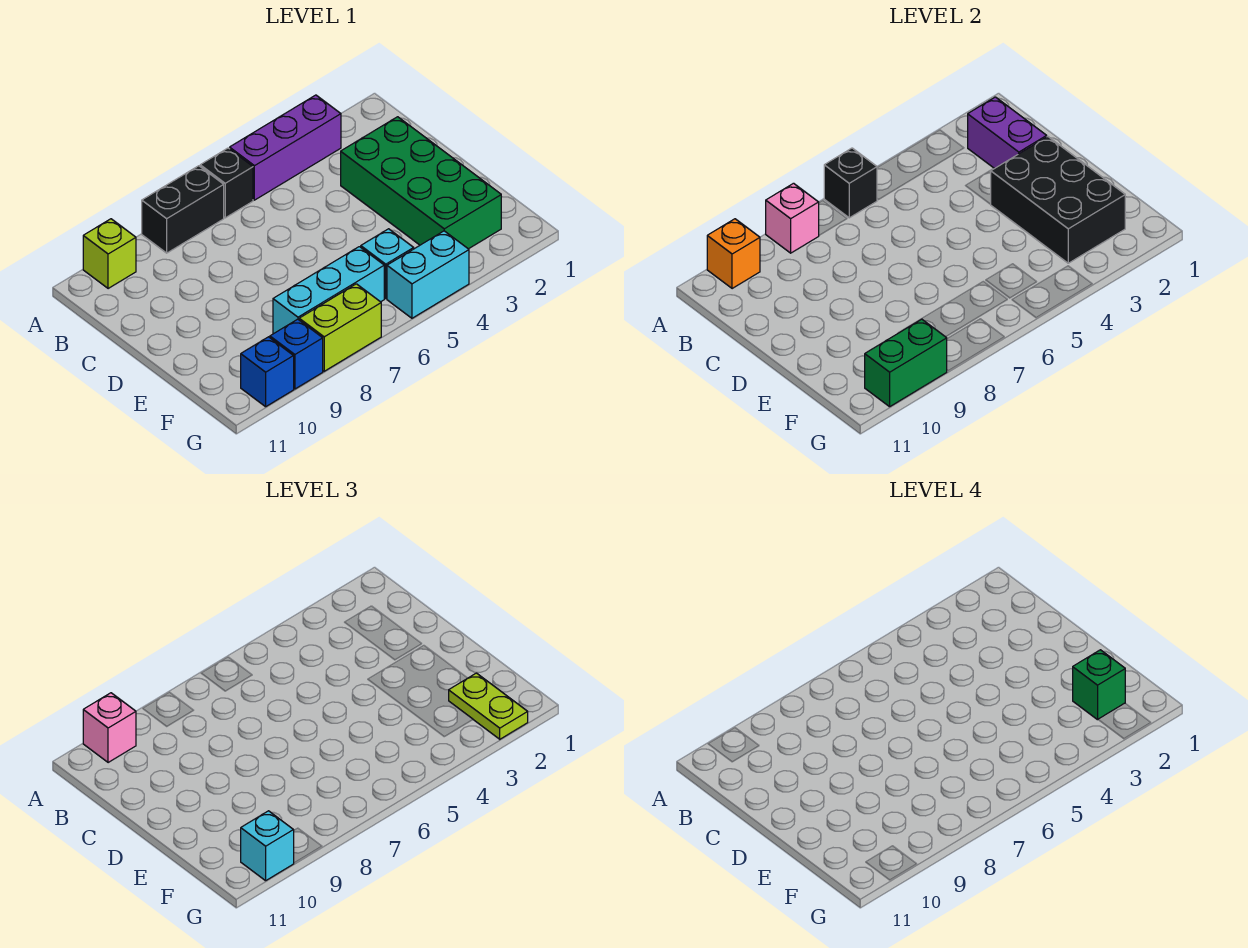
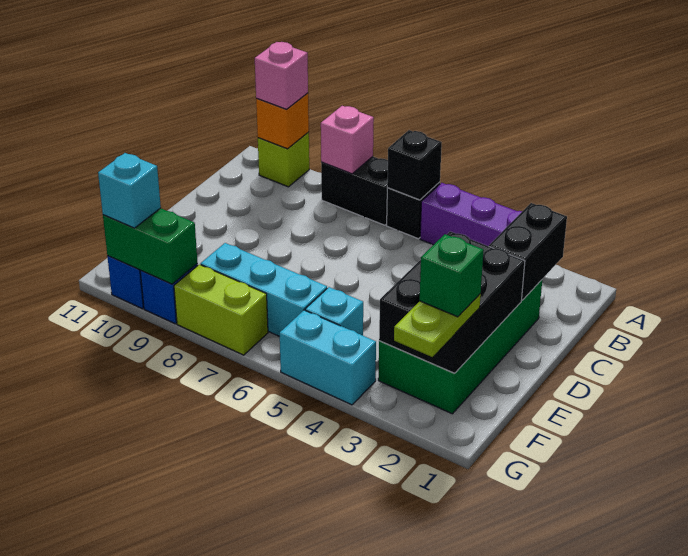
purple brick B2:C2 level 2 -> black brick B2:C2 level 2

